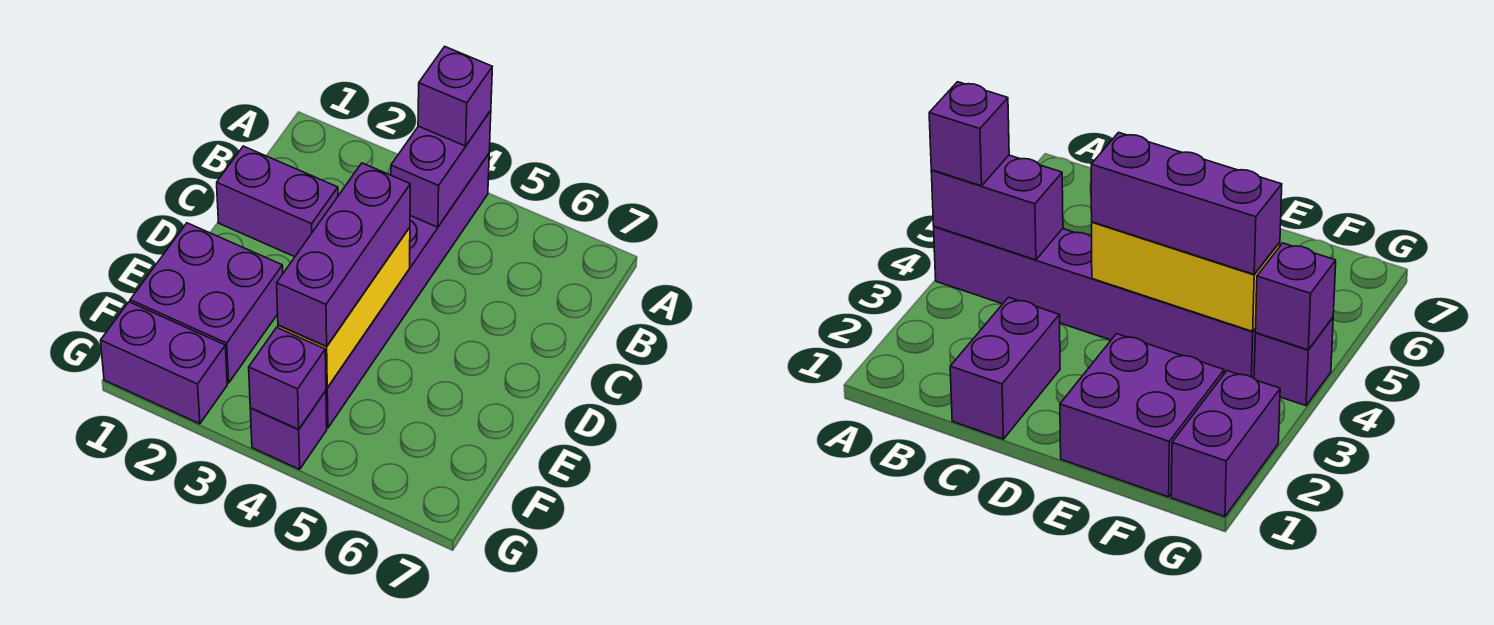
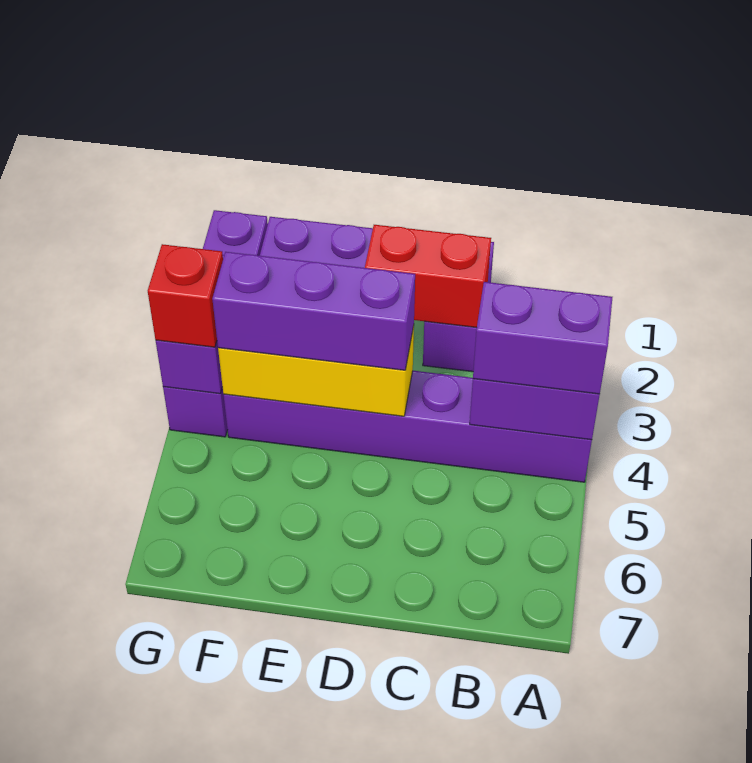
purple brick A4 level 3 -> purple brick A4:B4 level 3
none -> red brick C2:D2 level 2
none -> red brick G4 level 3

